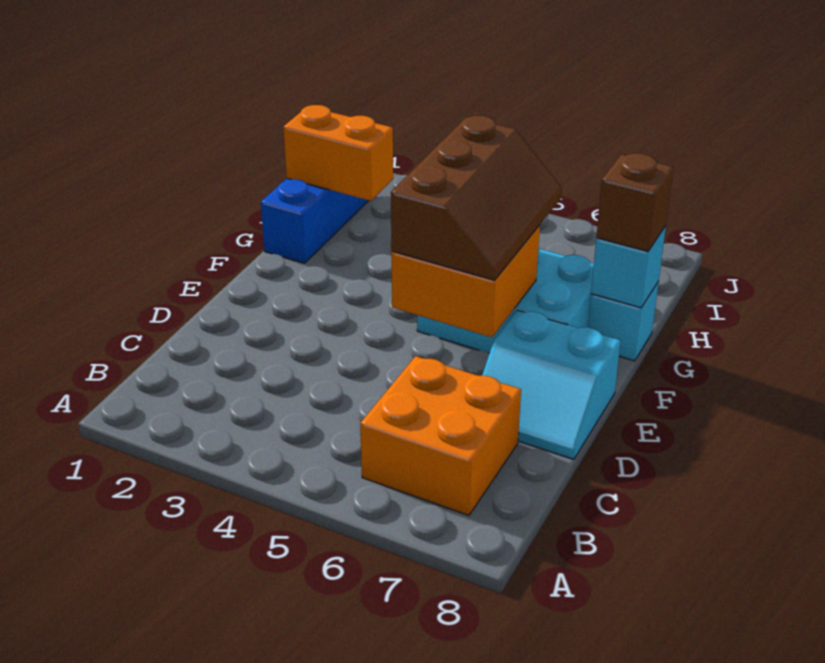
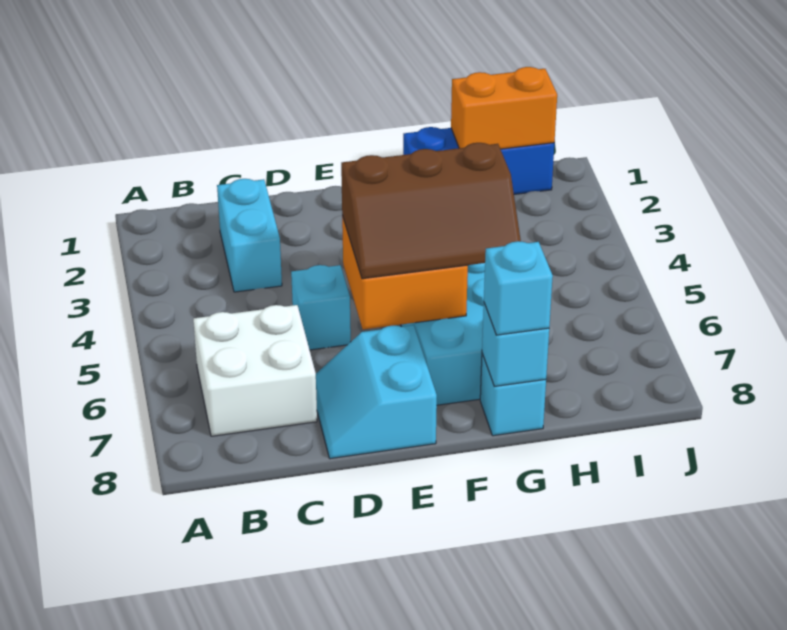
orange brick B6:C7 level 1 -> white brick B6:C7 level 1
none -> cyan brick C2:C3 level 1
none -> cyan brick D5 level 1
brown brick G8 level 3 -> cyan brick G8 level 3
orange brick H1:H2 level 2 -> orange brick H1:I1 level 2

